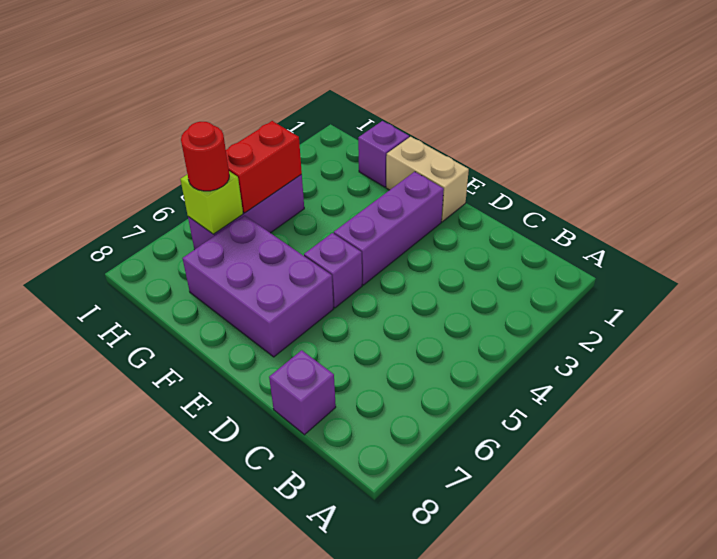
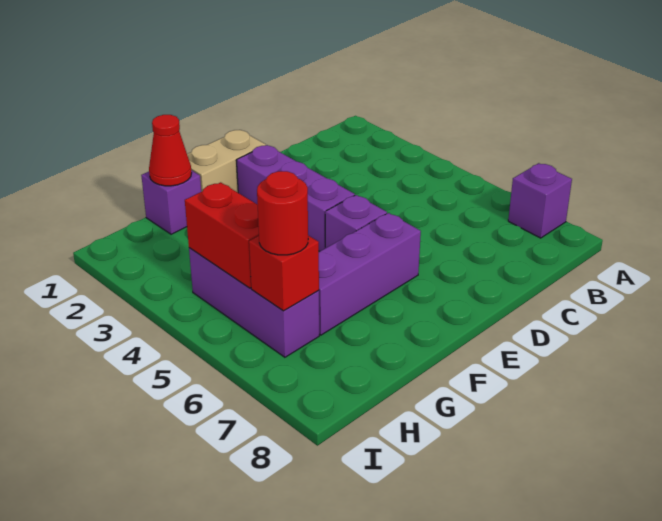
purple brick C8 level 1 -> purple brick A7 level 1
purple brick E6:G7 level 1 -> purple brick E6:G6 level 1
none -> red cone G1 level 2
lime brick H6 level 2 -> red brick H6 level 2

